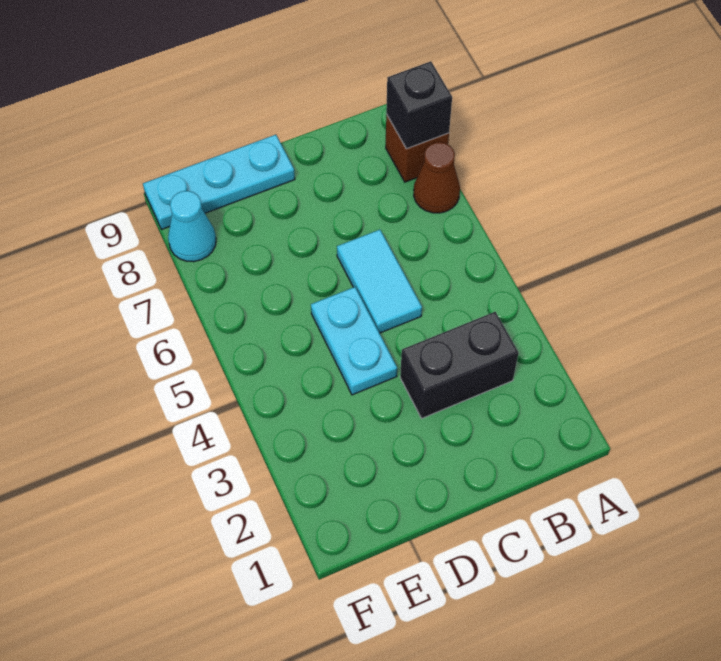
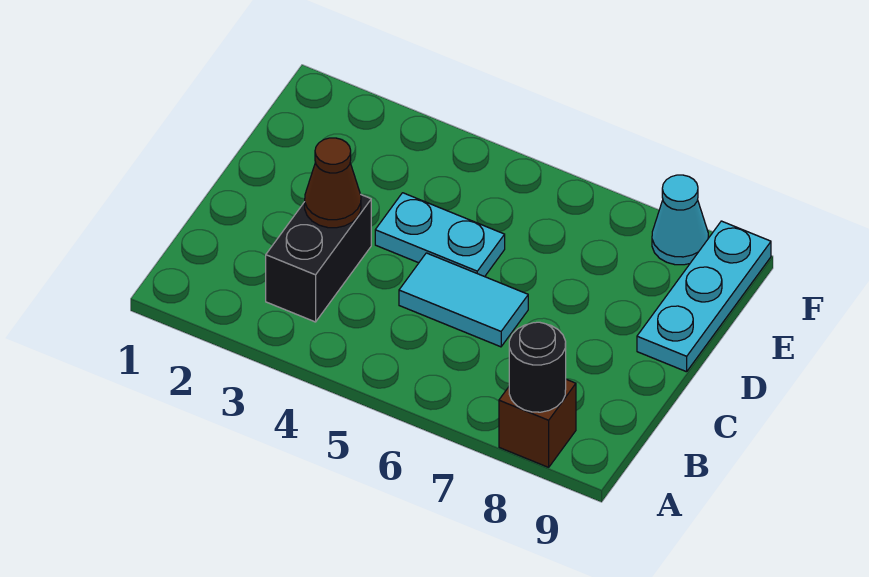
brown cone A7 level 1 -> brown cone C3 level 2
black brick A8 level 2 -> black round brick A8 level 2

